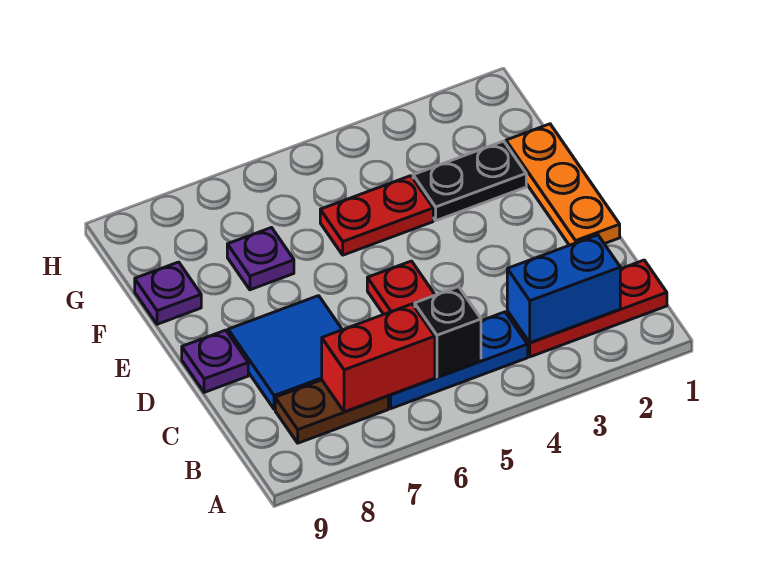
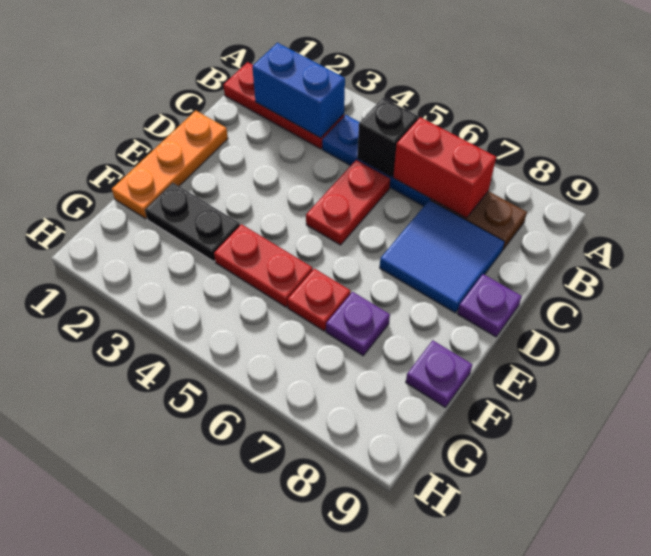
none -> red plate F6 level 1

